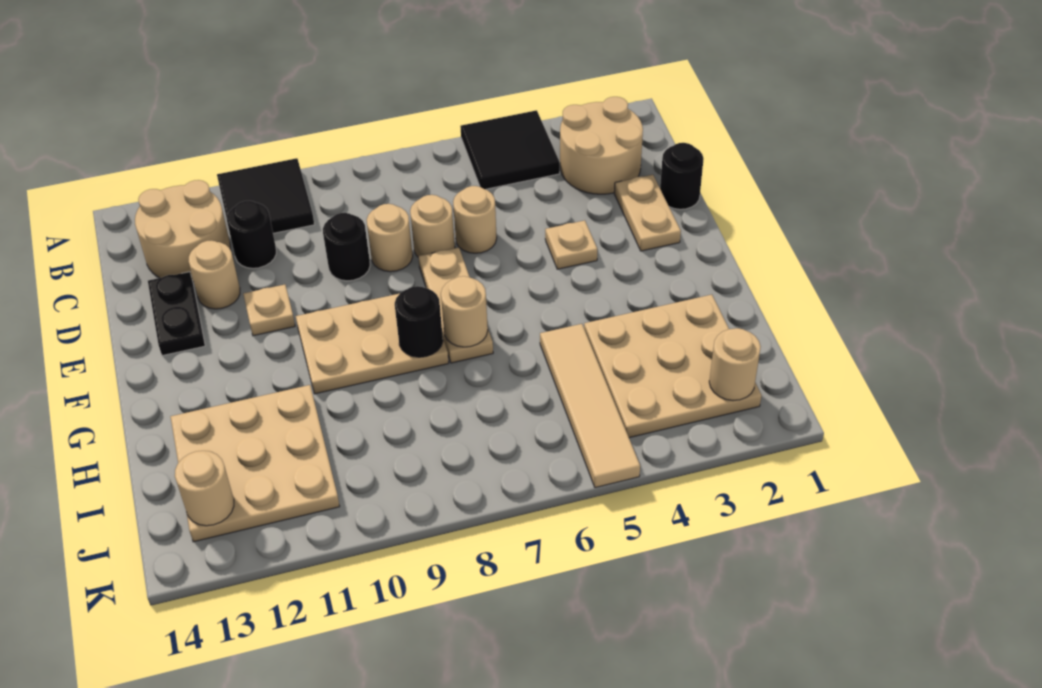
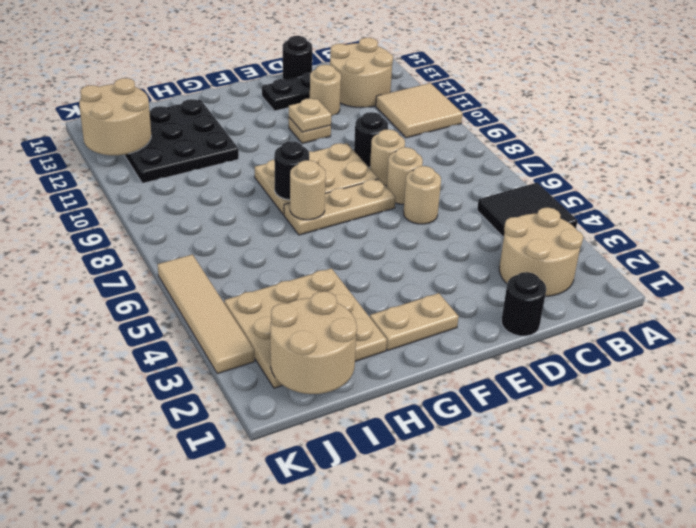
black tile A10:B11 level 1 -> tan tile A10:B11 level 1
black round brick C11 level 1 -> black round brick D14 level 1
tan plate D2:E2 level 1 -> tan plate F2:G2 level 1
tan plate E4 level 1 -> tan plate E11 level 2
tan plate F8:G10 level 1 -> tan plate E8:G9 level 1
tan tile H5:K5 level 1 -> tan tile K3:K6 level 1
tan plate H11:J13 level 1 -> black plate H11:J13 level 1
tan round brick J2 level 2 -> tan round brick I1:J2 level 2
tan round brick J13 level 2 -> tan round brick J12:K13 level 2

